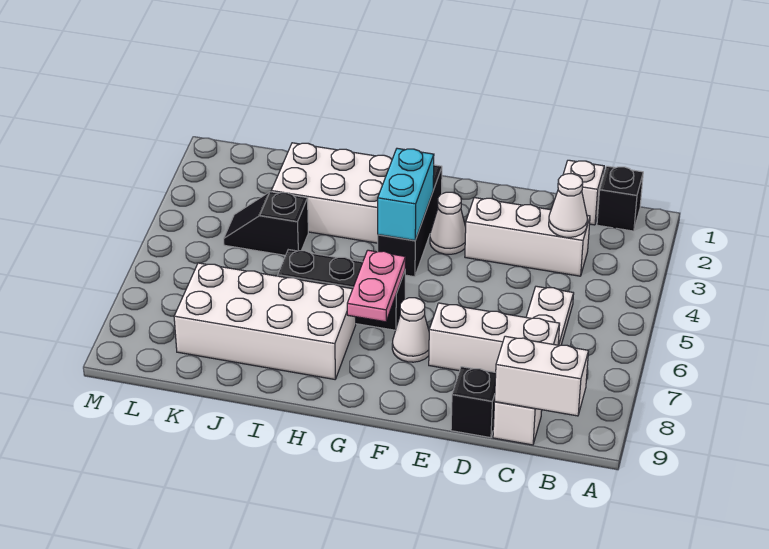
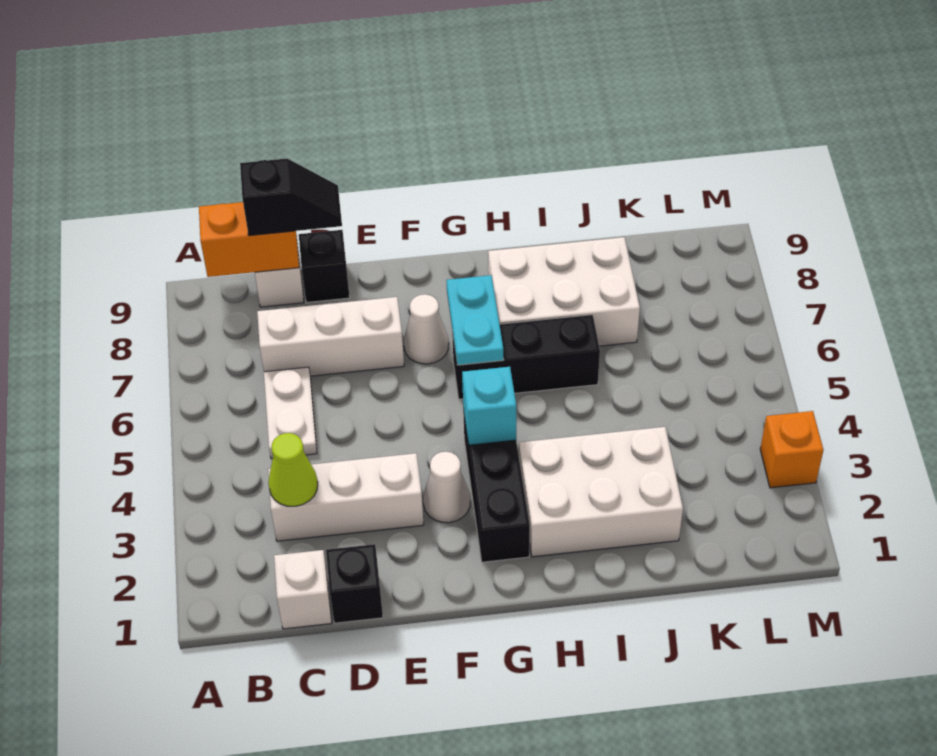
black brick B1 level 1 -> black brick D1 level 1
white brick B9:C9 level 2 -> orange brick B9:C9 level 2
white cone C3 level 2 -> lime cone C3 level 2
cyan brick G3:G4 level 2 -> cyan brick G4 level 2
pink plate G6:G7 level 2 -> cyan plate G6:G7 level 2
white brick H7:K8 level 1 -> white brick H7:J8 level 1
black slope J4:K4 level 1 top J -> black slope C9:D9 level 3 top C
none -> orange brick M3 level 1

